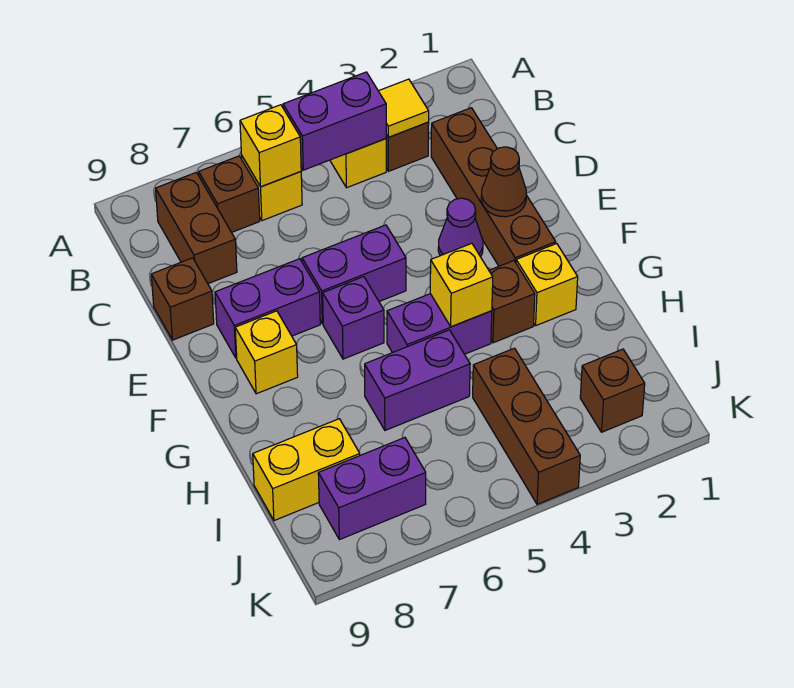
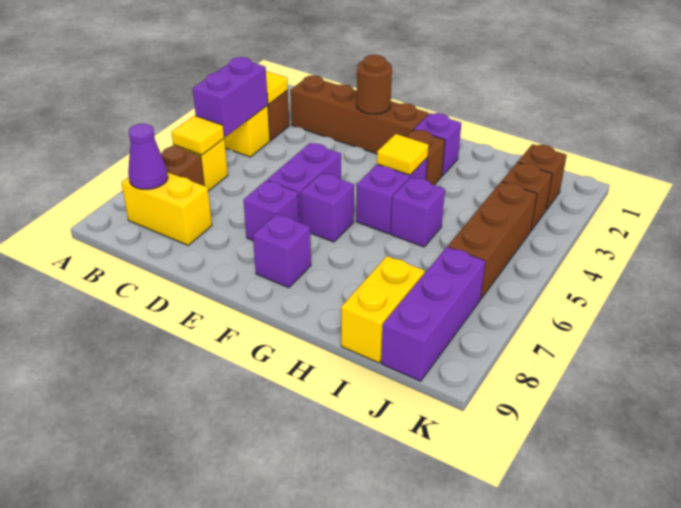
yellow brick B6 level 2 -> yellow tile B6 level 2
brown brick B8:C8 level 1 -> yellow brick B8:C8 level 1
brown brick D9 level 1 -> brown brick J3 level 1
brown cone E2 level 2 -> brown round brick E2 level 2
purple cone E3 level 1 -> purple cone B8 level 2
purple brick E7:E8 level 1 -> purple brick E7 level 1
yellow brick F8 level 1 -> purple brick F8 level 1
yellow brick G2 level 1 -> purple brick G2 level 1
yellow brick G4 level 2 -> yellow tile G4 level 2
purple brick H5:H6 level 1 -> purple brick H5 level 1
brown brick I4:K4 level 1 -> brown brick J4:J6 level 1
purple brick J7:J8 level 1 -> purple brick J7:J9 level 1

